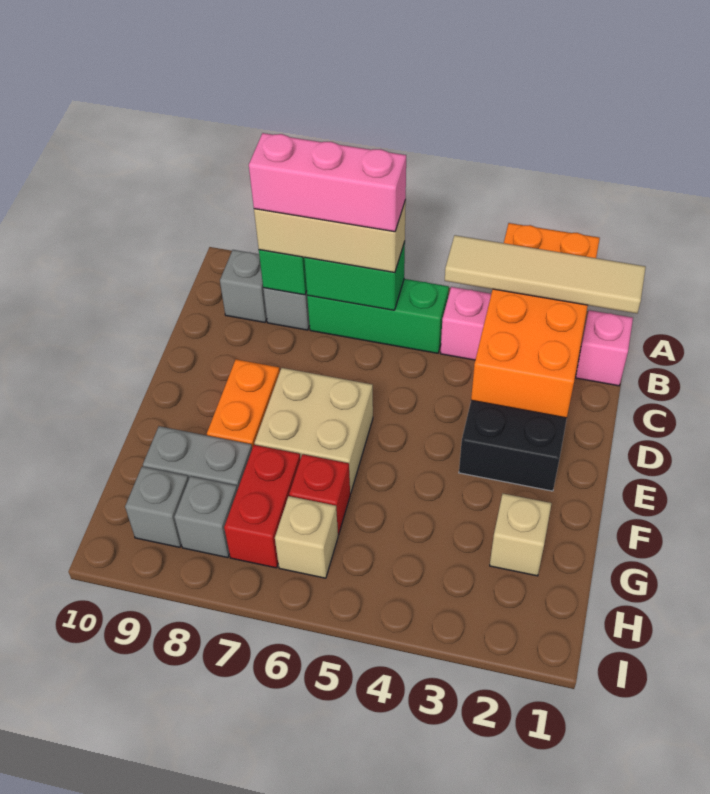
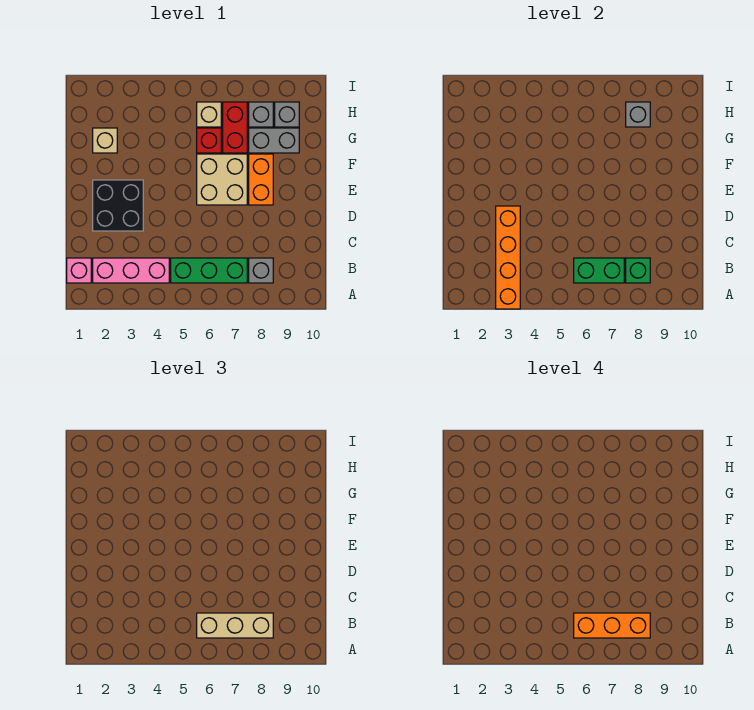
orange brick A2:D3 level 2 -> orange brick A3:D3 level 2
tan tile B1:B4 level 3 -> none
pink brick B6:B8 level 4 -> orange brick B6:B8 level 4
grey brick B9 level 1 -> grey brick H8 level 2

